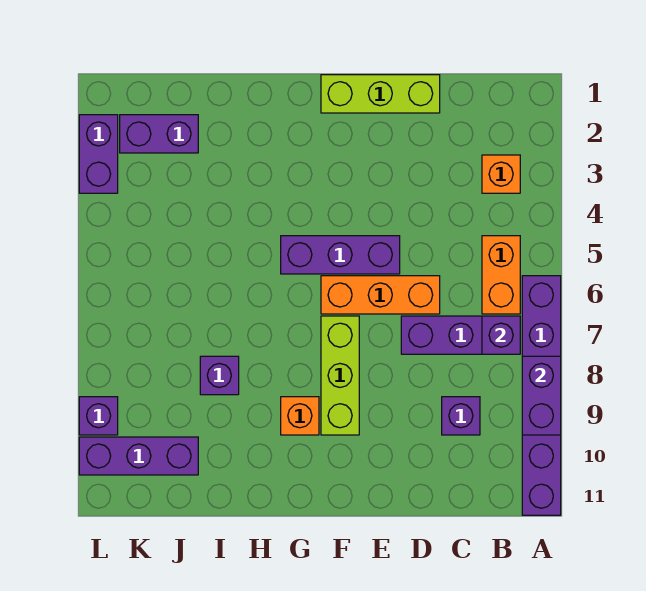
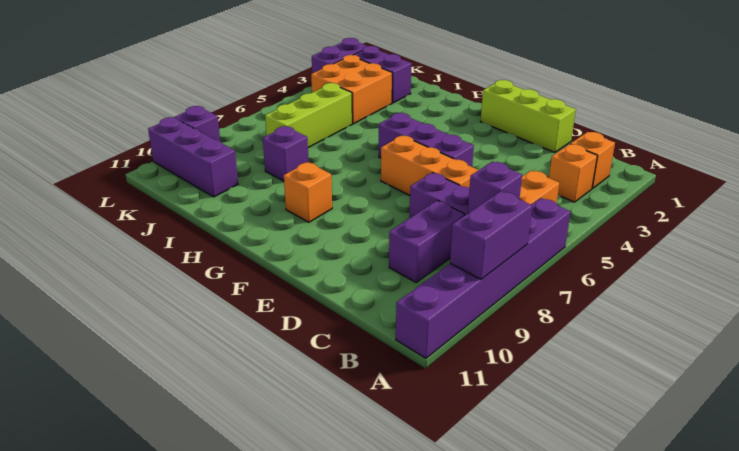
none -> orange brick B2 level 1
purple brick C9 level 1 -> purple brick C8:C9 level 1
lime brick F7:F9 level 1 -> lime brick J5:J7 level 1
none -> orange brick J3:K4 level 1

